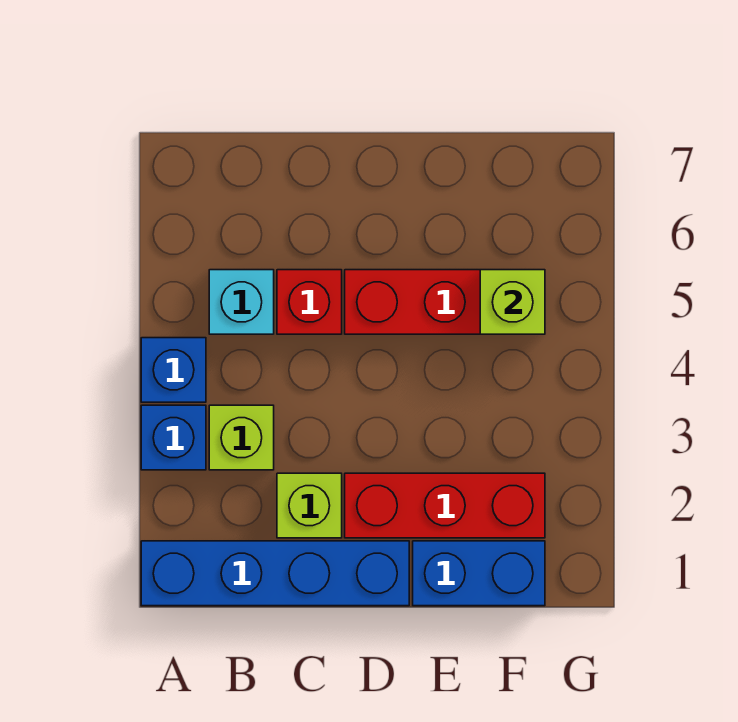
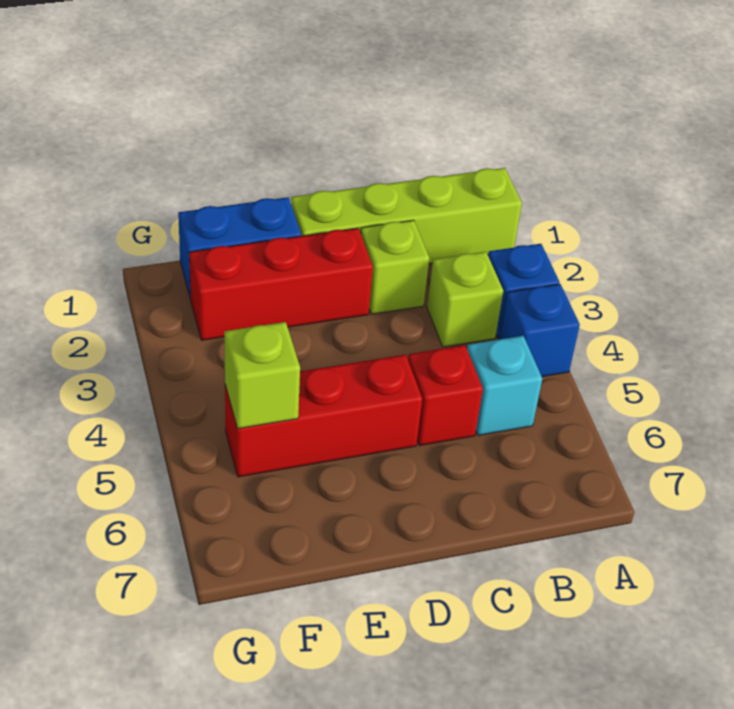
blue brick A1:D1 level 1 -> lime brick A1:D1 level 1

